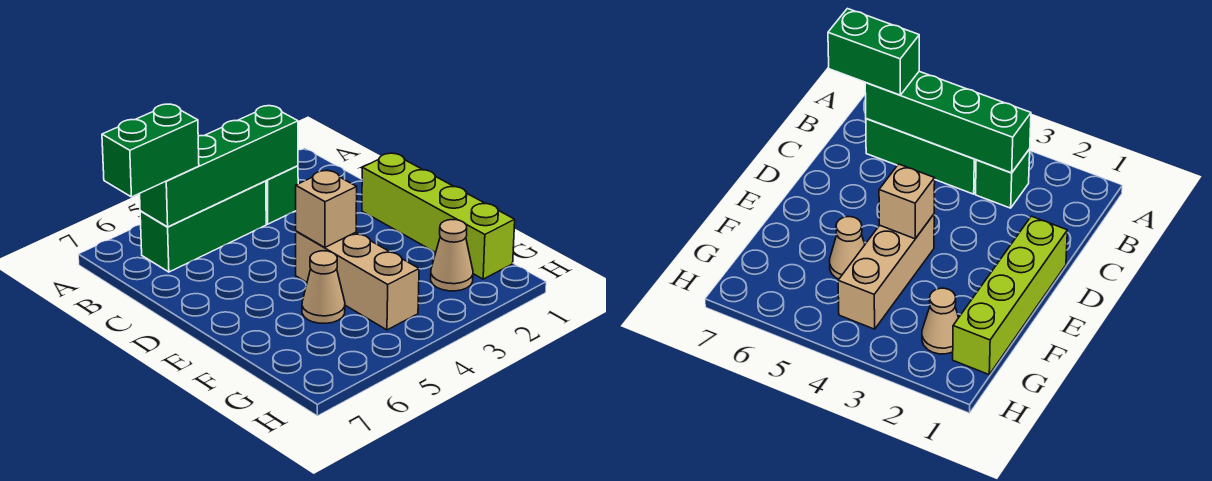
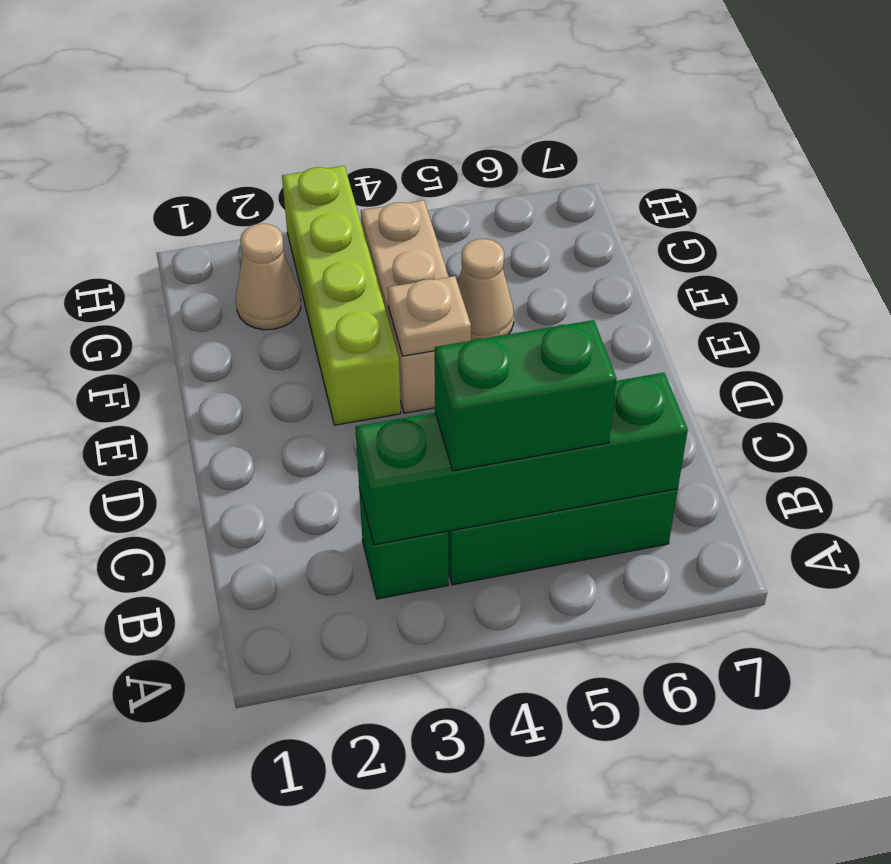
green brick B6:B7 level 3 -> green brick B4:B5 level 3
lime brick D1:G1 level 1 -> lime brick E3:H3 level 1
tan brick E4 level 2 -> tan plate E4 level 2

